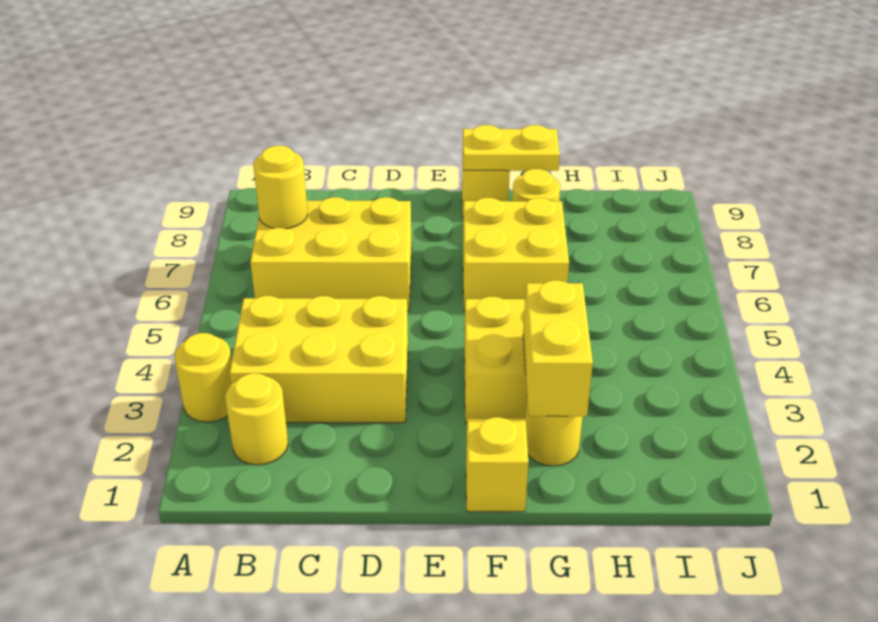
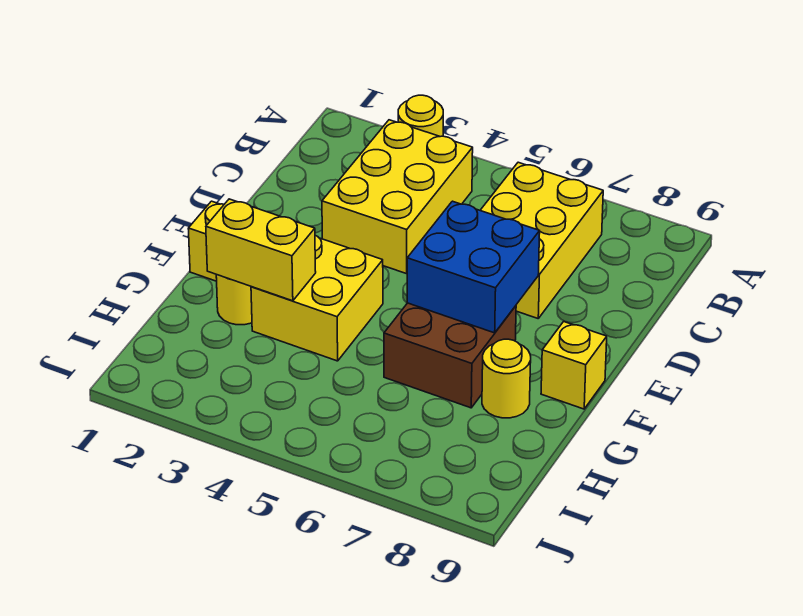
yellow round brick B2 level 1 -> none
yellow round brick B7 level 2 -> none
none -> blue brick E6:F7 level 2
yellow brick F6:G7 level 1 -> brown brick F6:G7 level 1
yellow plate F9:G9 level 2 -> none

